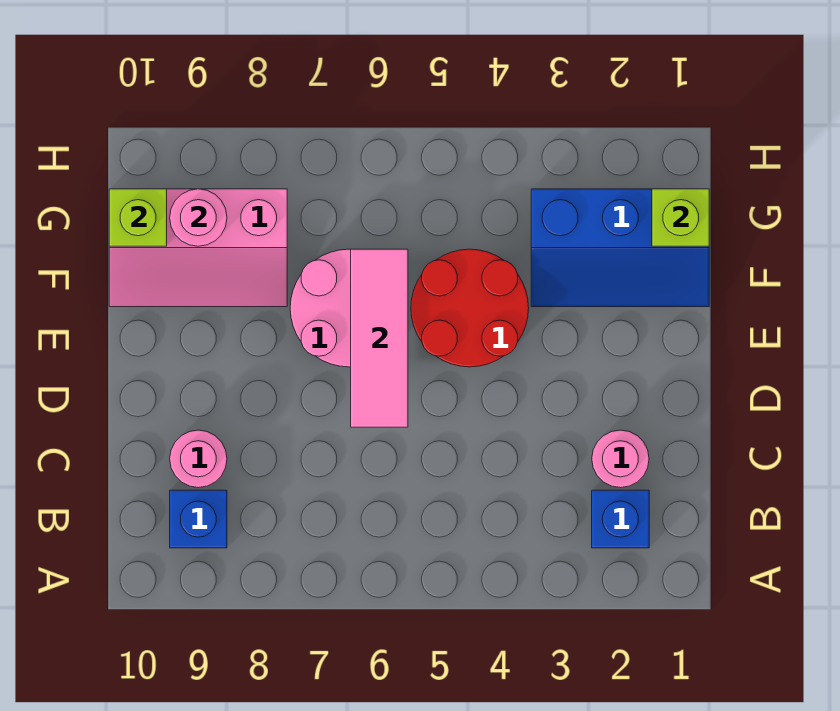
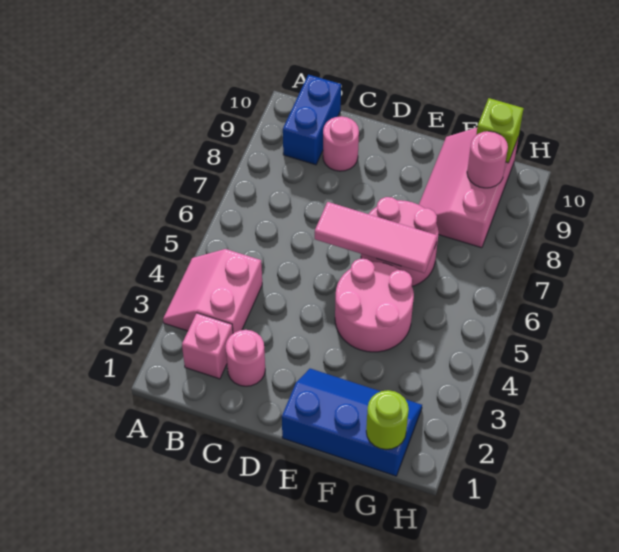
none -> pink slope A3:B4 level 1 top B
blue brick B2 level 1 -> pink brick B2 level 1
blue brick B9 level 1 -> blue brick B9:B10 level 1
red round brick E4:F5 level 1 -> pink round brick E4:F5 level 1
blue slope F1:G3 level 1 top G -> blue slope E1:G2 level 1 top 1
lime brick G1 level 2 -> lime round brick G1 level 2

